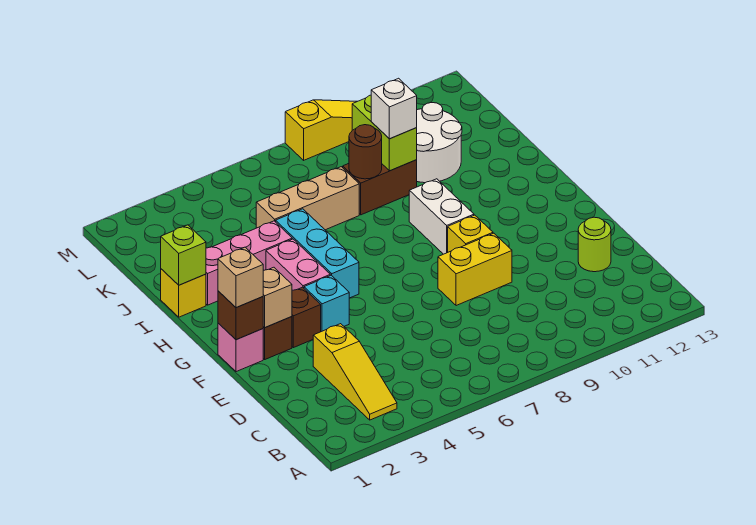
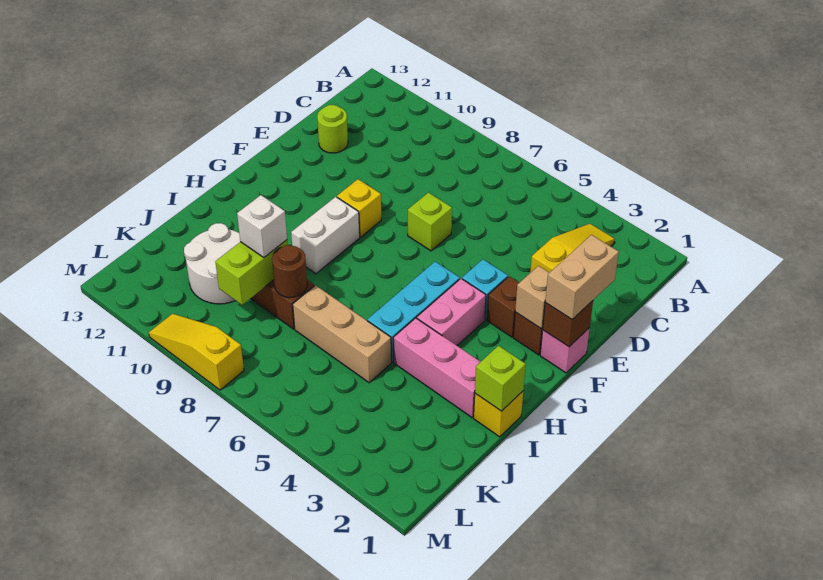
none -> lime brick E7 level 1
yellow brick E8:E9 level 1 -> none
tan brick F1 level 3 -> tan brick E1:F1 level 3

